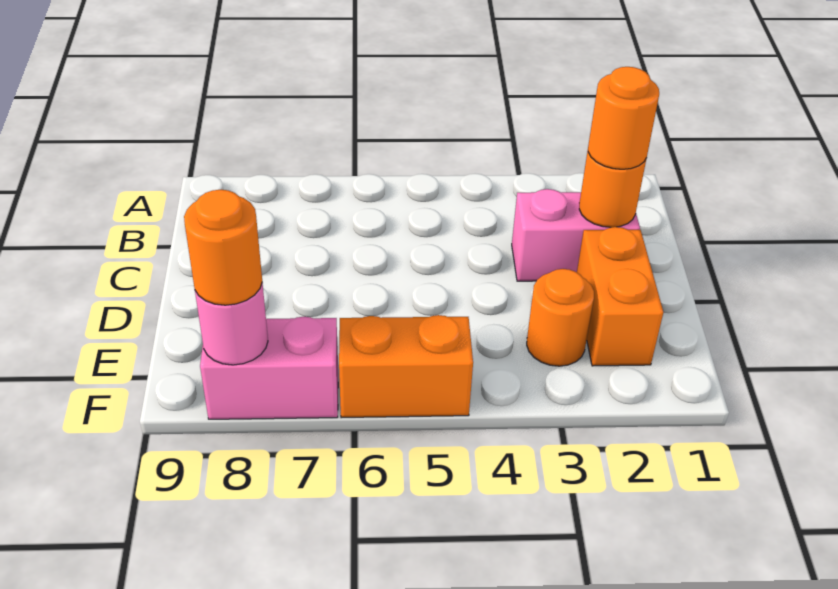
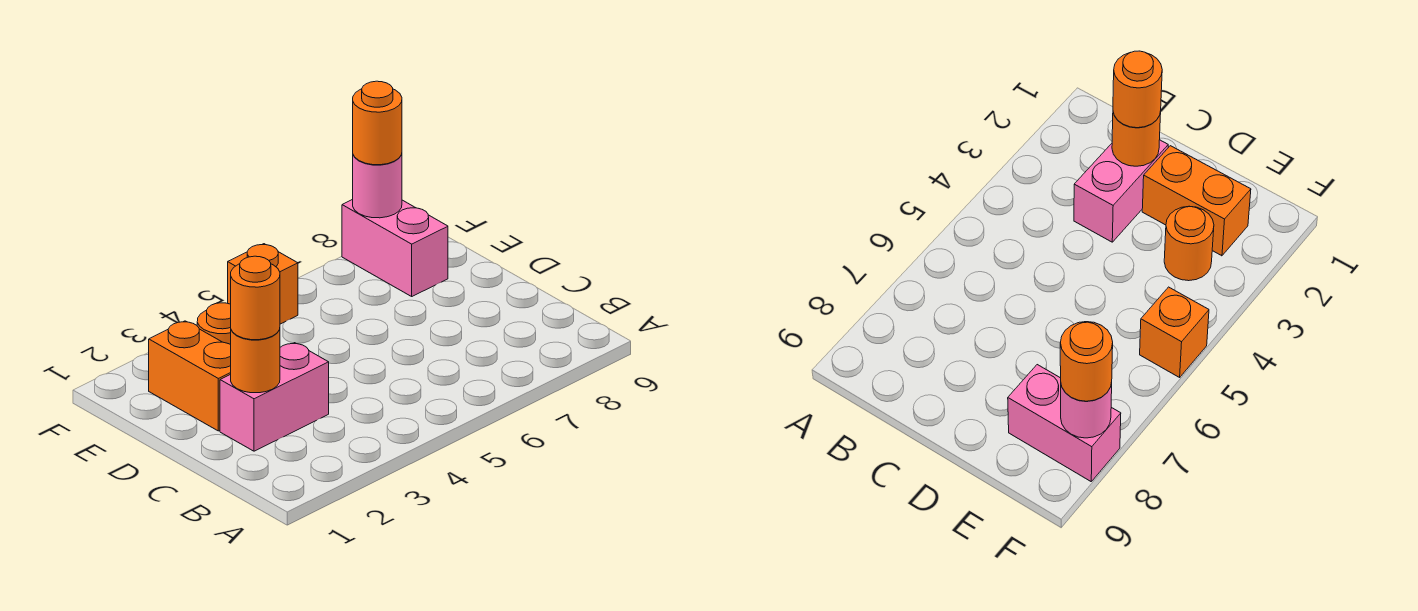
orange brick F5:F6 level 1 -> orange brick F5 level 1
pink brick F7:F8 level 1 -> pink brick E8:F8 level 1

